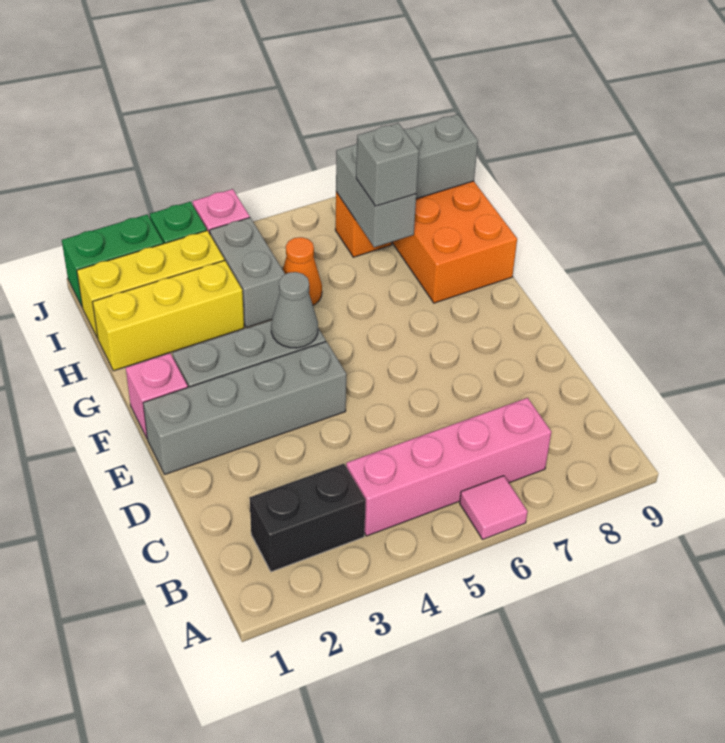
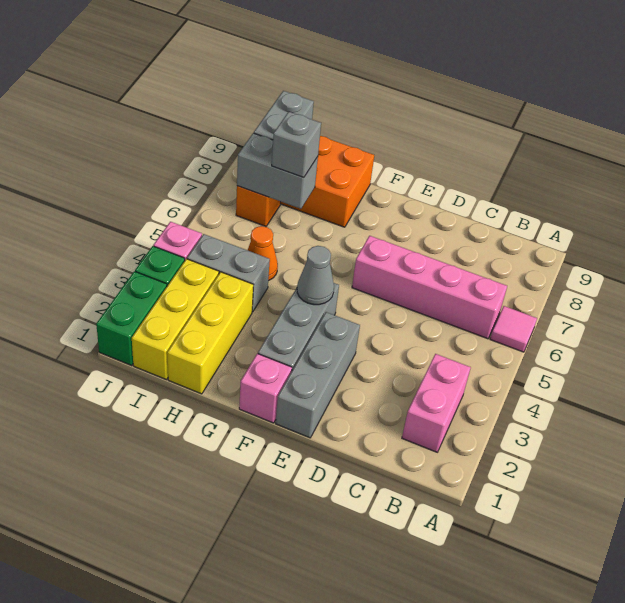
black brick B2:B3 level 1 -> pink brick B2:B3 level 1
pink brick B4:B7 level 1 -> pink brick B6:E6 level 1
grey brick E1:E4 level 1 -> grey brick E1:E3 level 1

